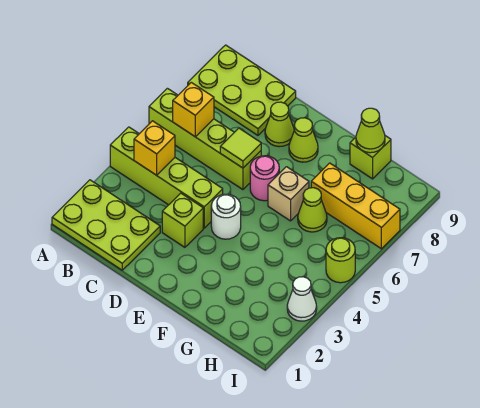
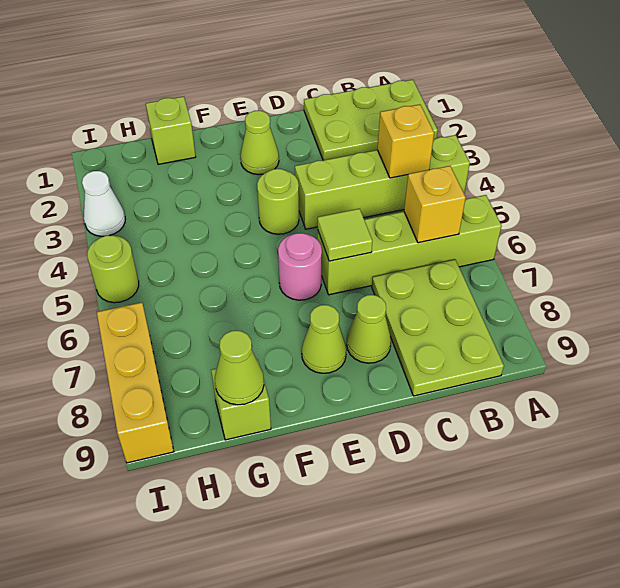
lime plate A8:C9 level 1 -> lime plate B7:C9 level 1
lime brick D3 level 1 -> lime brick G1 level 1
white round brick E4 level 1 -> lime round brick E4 level 1
tan brick F6 level 1 -> none
lime cone G6 level 1 -> lime cone E2 level 1
yellow brick G7:I7 level 1 -> yellow brick I7:I9 level 1

